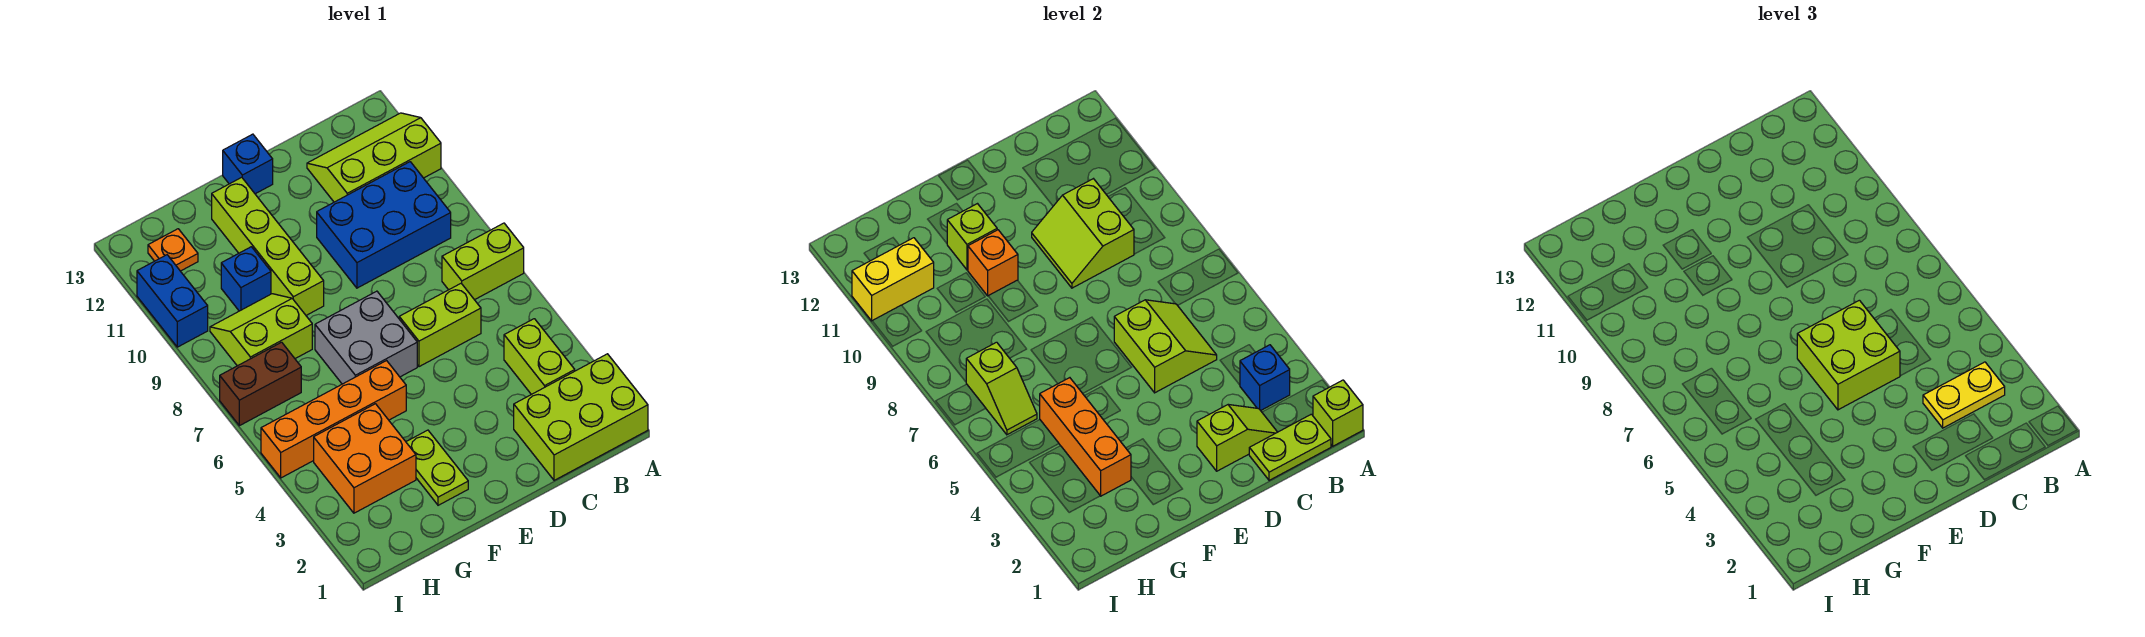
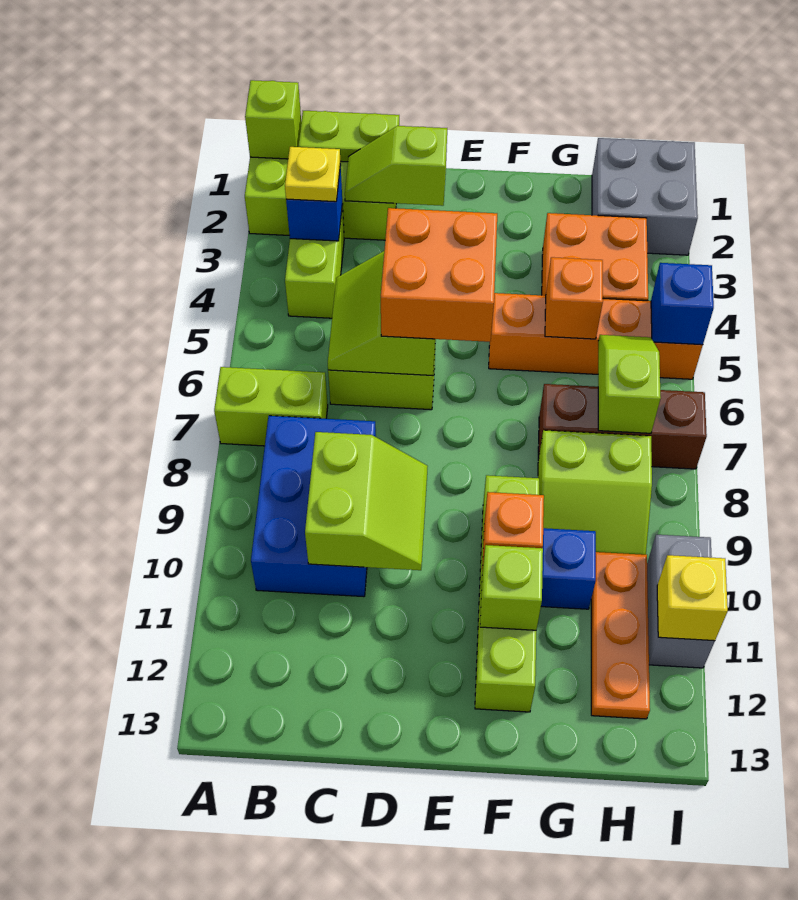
lime slope A11:C12 level 1 top 11 -> none
yellow plate B3:C3 level 3 -> yellow plate B3 level 3
blue brick B9:D10 level 1 -> blue brick B8:C10 level 1
lime brick D5:E6 level 3 -> orange brick D5:E6 level 3
grey brick E6:F7 level 1 -> grey brick H1:I2 level 1
blue brick E13 level 1 -> blue brick I5 level 2
lime plate F2:F3 level 1 -> none
orange brick G3:G5 level 2 -> orange brick G5 level 2
brown brick H7:I7 level 1 -> brown brick G7:I7 level 1
yellow brick H11:I11 level 2 -> yellow brick I11 level 2
orange plate H12 level 1 -> orange plate H10:H12 level 1
blue brick I10:I11 level 1 -> grey brick I10:I11 level 1

